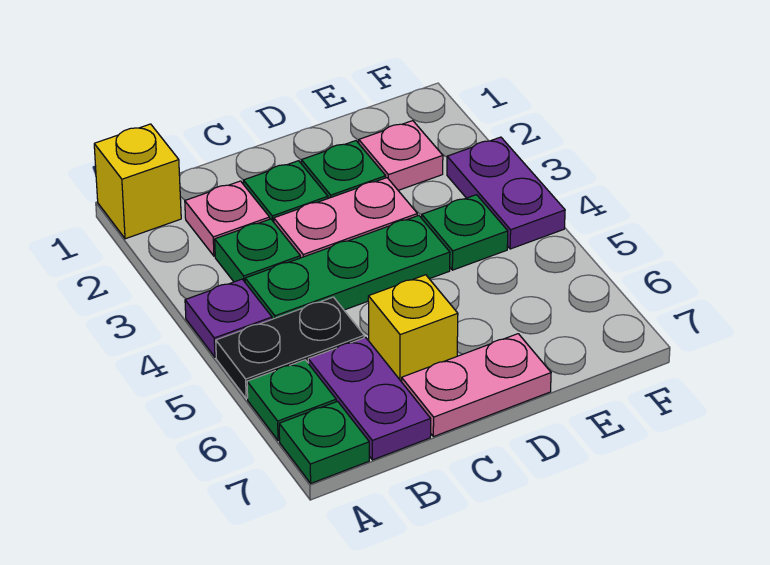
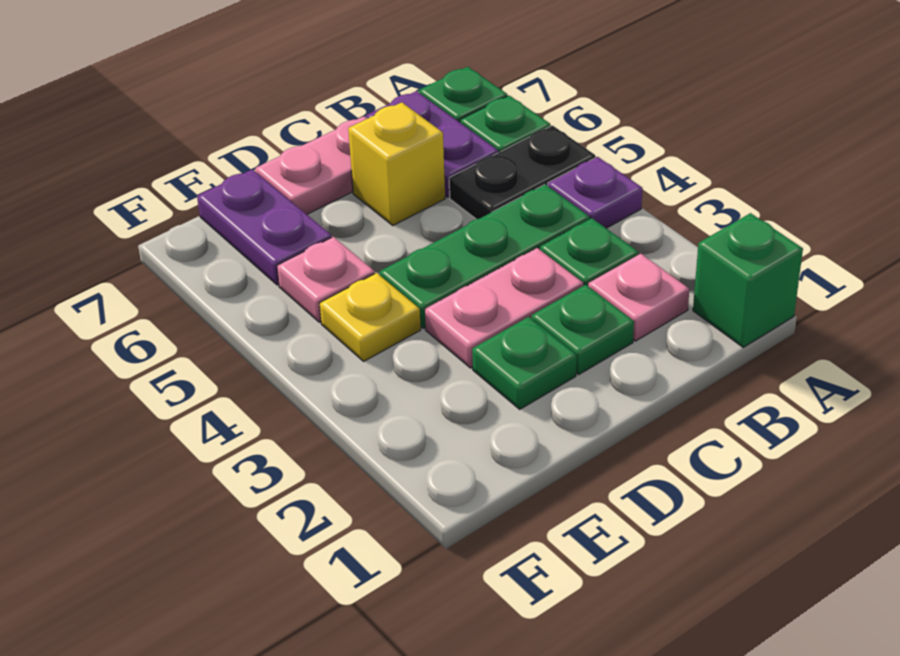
yellow brick A1 level 1 -> green brick A1 level 1
pink plate E2 level 1 -> pink plate E5 level 1
green plate E4 level 1 -> yellow plate E4 level 1
purple plate F3:F4 level 1 -> purple plate E6:E7 level 1

